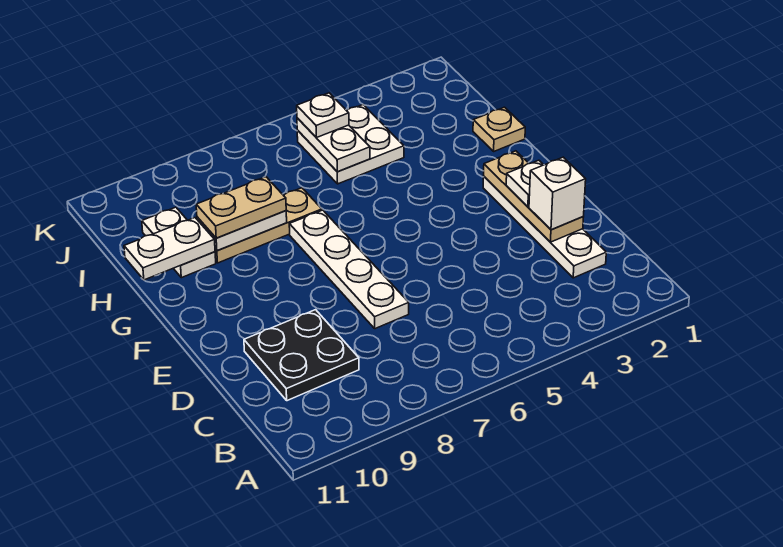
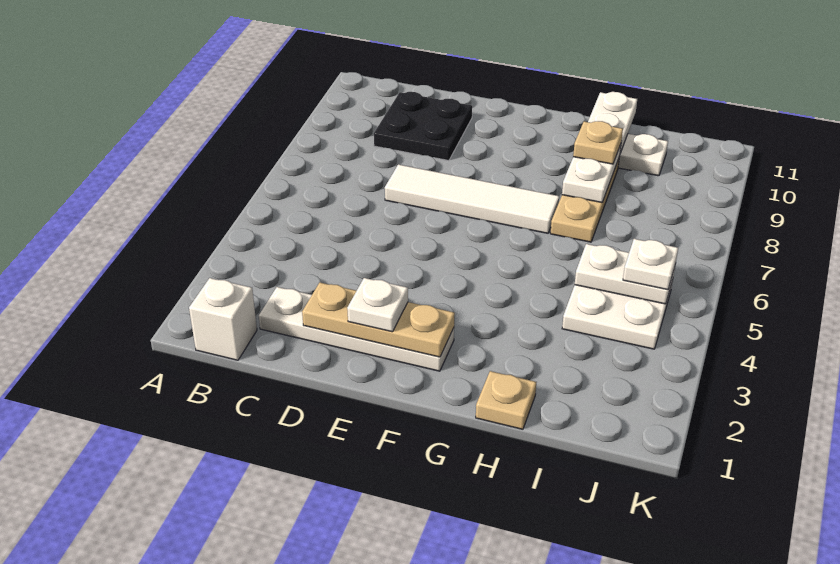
white brick D2 level 3 -> white brick B1 level 1
white plate D7:G7 level 1 -> white tile D7:G7 level 1
tan plate H8:H9 level 3 -> tan plate H9 level 3

